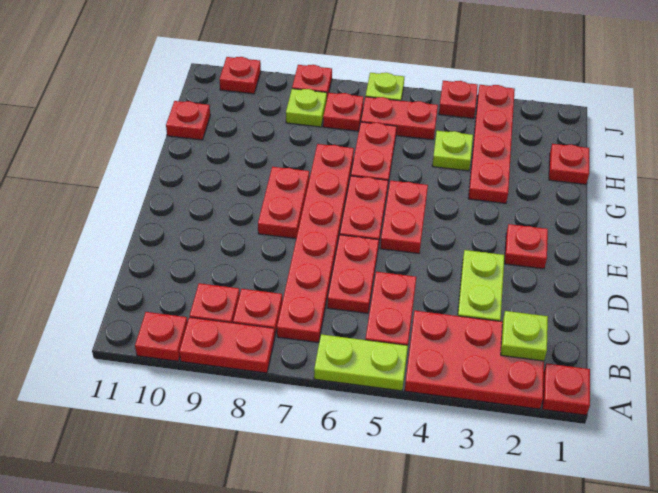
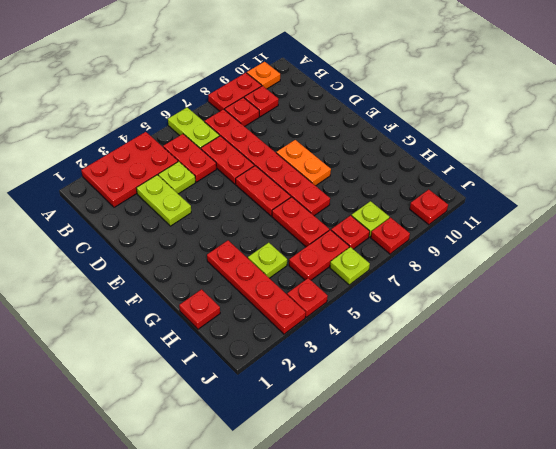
red plate A1 level 1 -> none
lime plate A5:A6 level 1 -> lime plate A6:B6 level 1
red plate A10 level 1 -> orange plate A10 level 1
lime plate B2 level 2 -> lime plate C4 level 1
red plate E2 level 1 -> none
red plate E5:F5 level 1 -> none
red plate E8:F8 level 1 -> orange plate E8:F8 level 1
red plate H11 level 1 -> none

